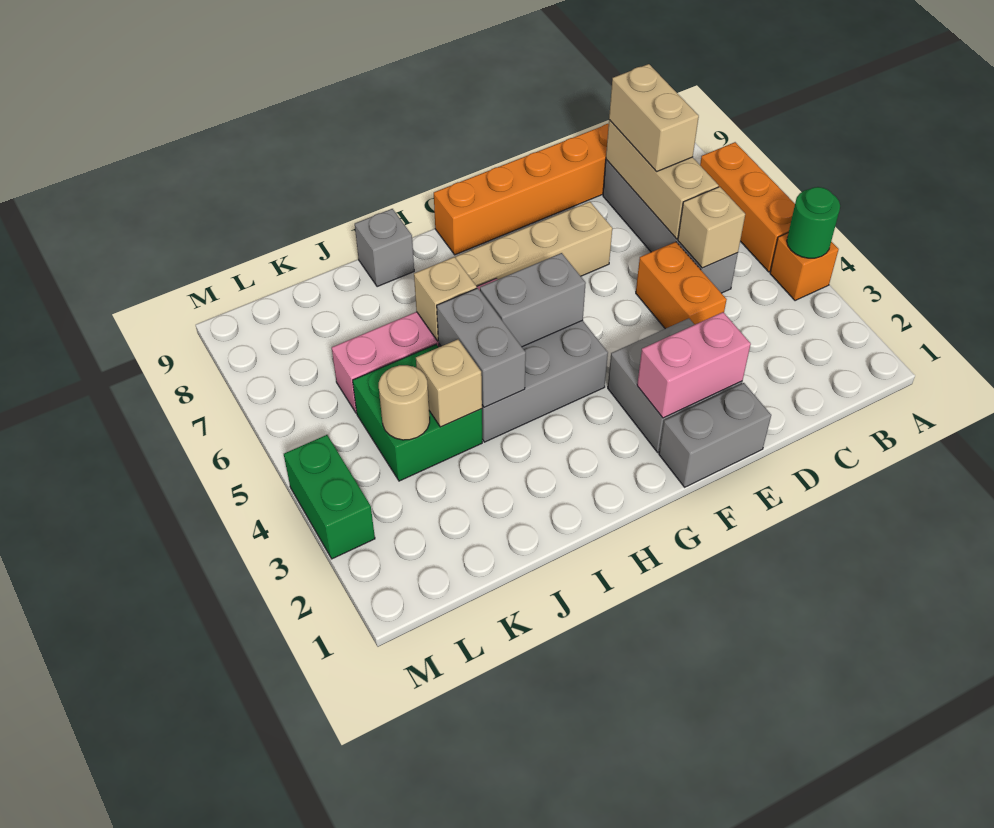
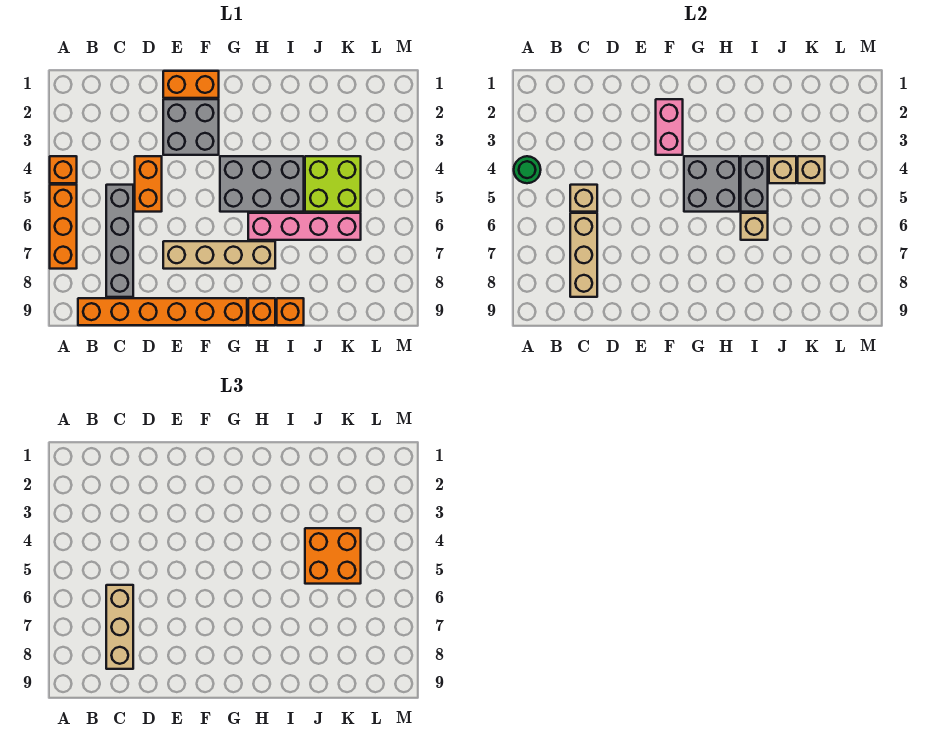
tan brick C7:C8 level 3 -> tan brick C6:C8 level 3
grey brick E1:F1 level 1 -> orange brick E1:F1 level 1
pink brick E2:F2 level 2 -> pink brick F2:F3 level 2
grey brick G5:H5 level 2 -> grey brick G4:H5 level 2
none -> orange brick H9 level 1
grey brick I9 level 1 -> orange brick I9 level 1
green brick J4:K5 level 1 -> lime brick J4:K5 level 1
none -> orange brick J4:K5 level 3
tan round brick K4 level 2 -> tan brick K4 level 2
green brick M3:M4 level 1 -> none

